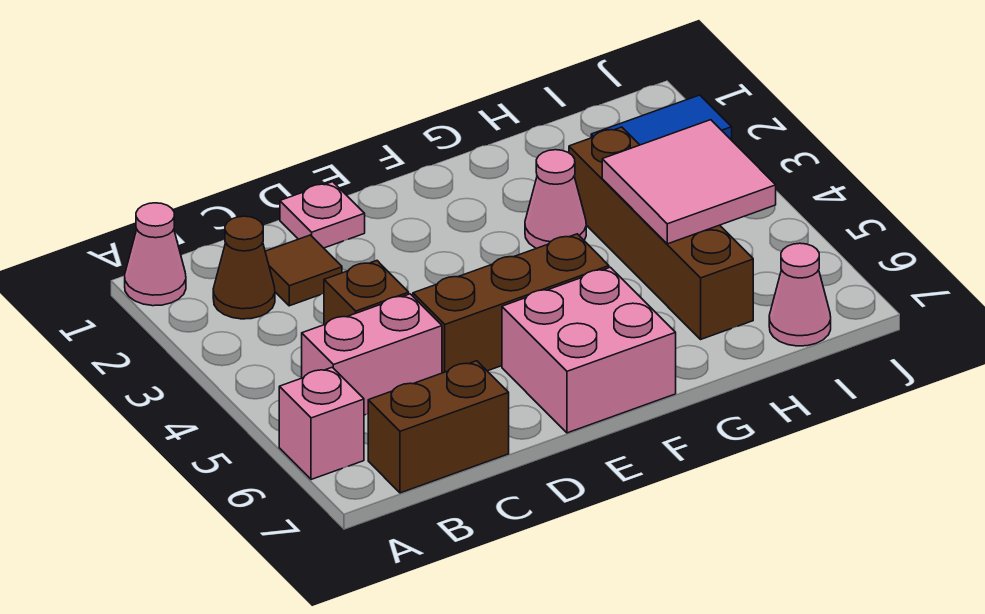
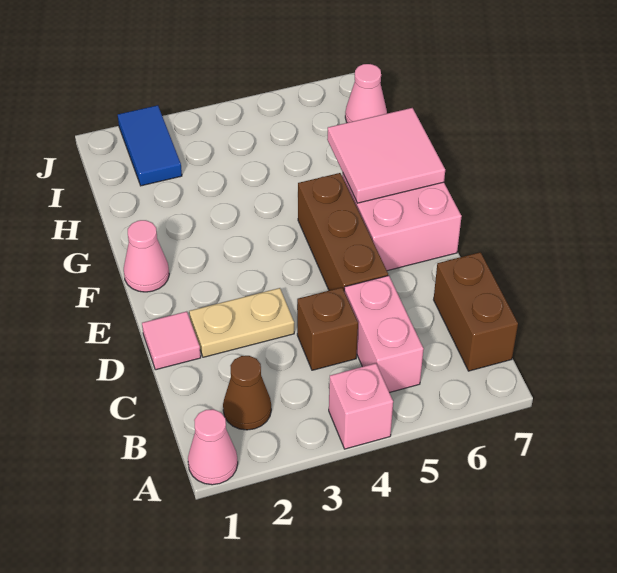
pink brick A6 level 1 -> pink brick A4 level 1
brown tile C2 level 1 -> none
pink plate D1 level 1 -> pink tile D1 level 1
none -> tan plate D2:D3 level 1
pink cone G3 level 1 -> pink cone F1 level 1
brown brick H3:H6 level 1 -> none
pink tile H4:I5 level 2 -> pink tile F6:G7 level 2

